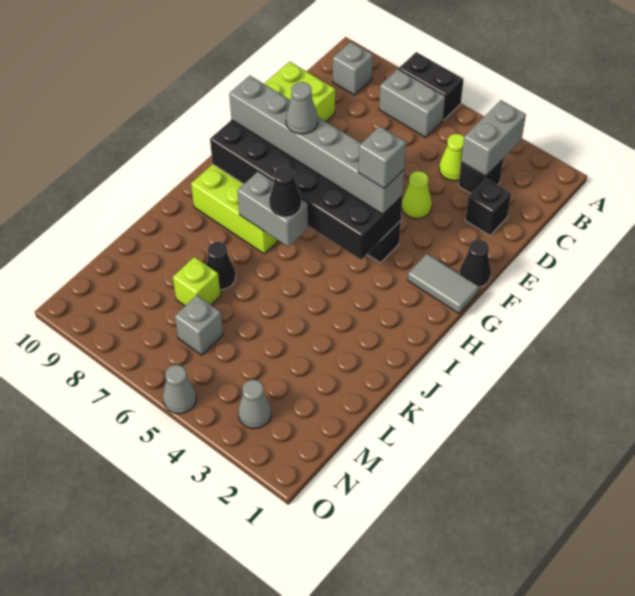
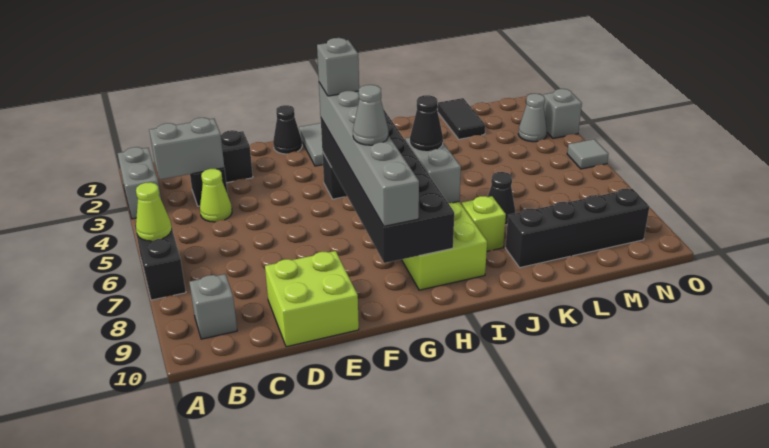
grey brick B6:B7 level 1 -> grey brick A2:A3 level 1
lime cone E4 level 1 -> lime cone A6 level 2
none -> black brick K9:N9 level 1
none -> black tile L1:L2 level 1
lime brick L7 level 1 -> lime brick J8 level 1
grey brick M6 level 1 -> grey brick O3 level 1
grey cone O5 level 1 -> grey tile O5 level 1

